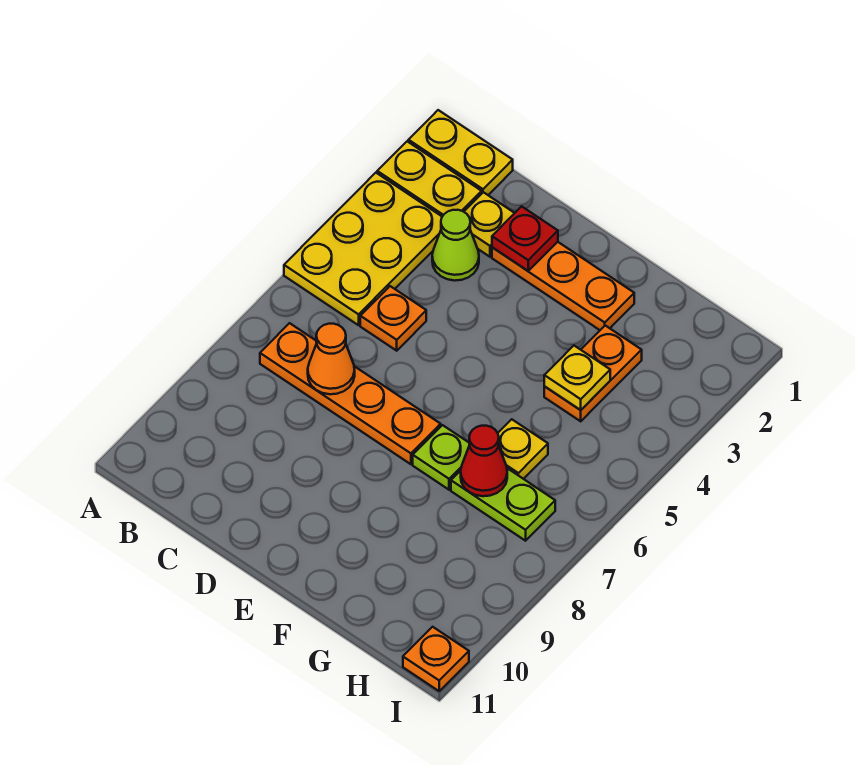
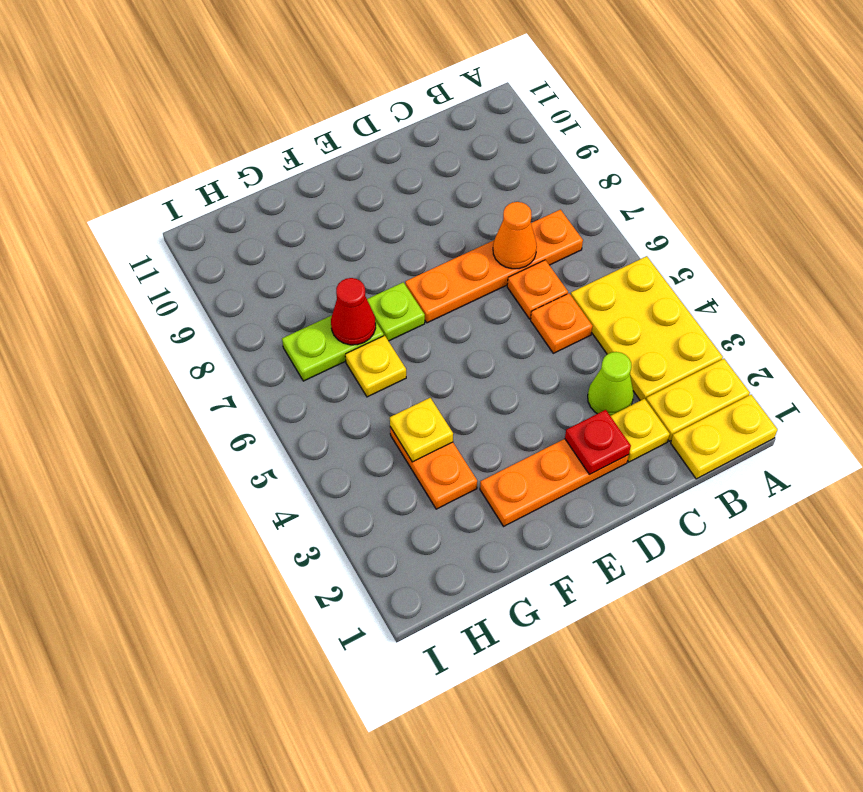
orange plate I11 level 1 -> orange plate C6 level 1

